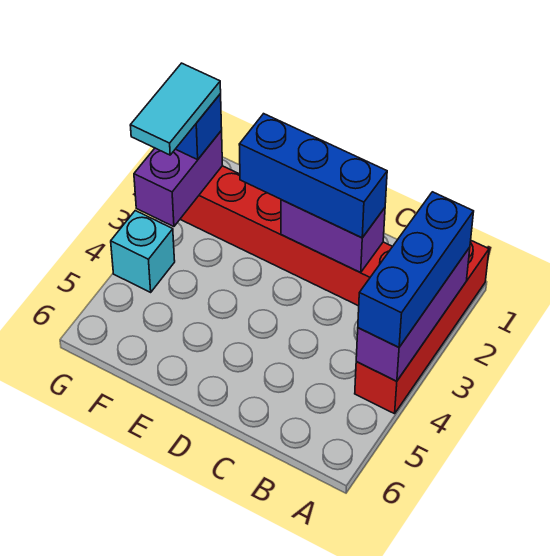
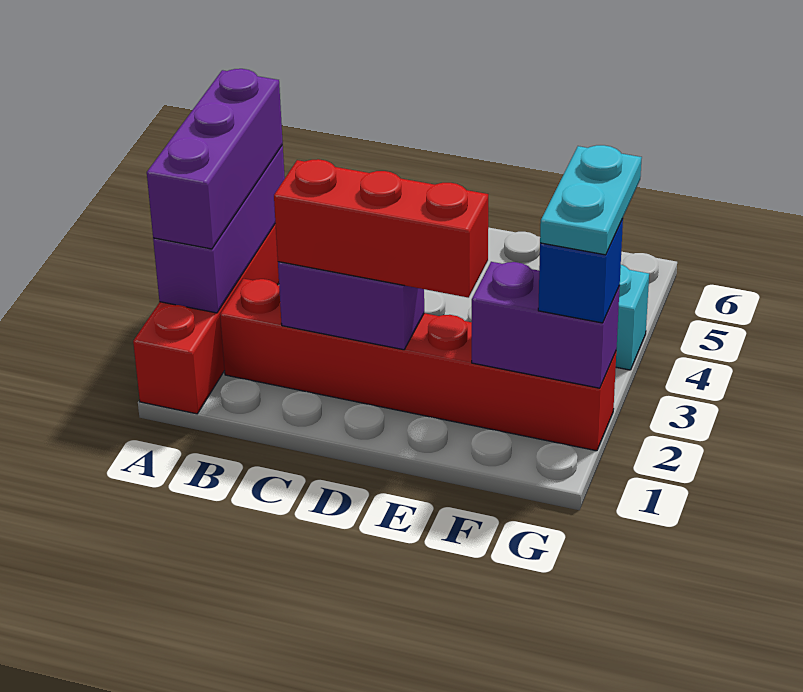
blue brick A2:A4 level 3 -> purple brick A2:A4 level 3
blue brick C2:E2 level 3 -> red brick C2:E2 level 3
purple brick G2:G3 level 2 -> purple brick F2:G2 level 2
cyan tile G2:G3 level 4 -> cyan plate G2:G3 level 4

